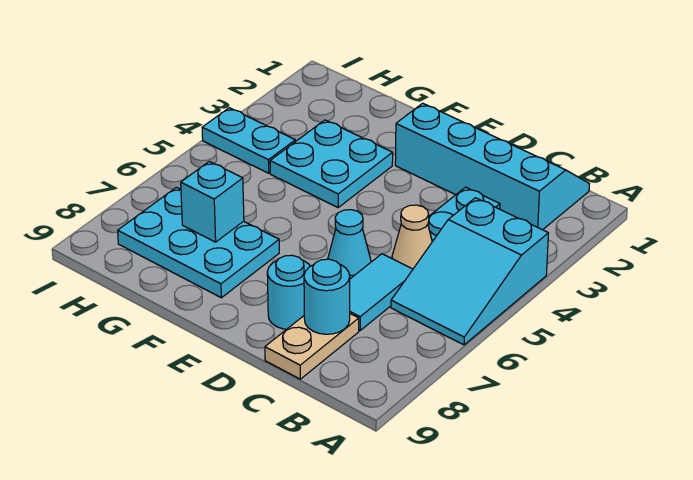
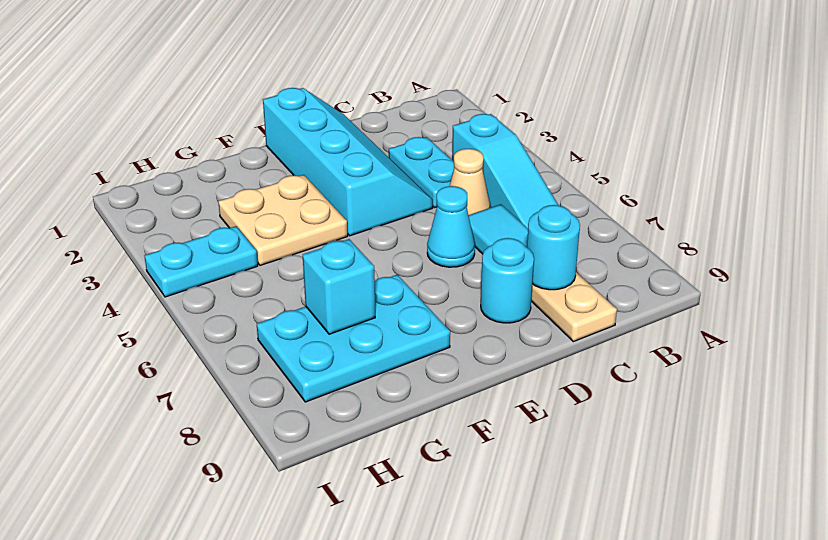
cyan slope A4:B6 level 1 top 4 -> cyan slope B4:B6 level 1 top 4
cyan slope B1:E2 level 1 top 2 -> cyan slope D1:E4 level 1 top E
cyan plate F3:G4 level 1 -> tan plate F3:G4 level 1

